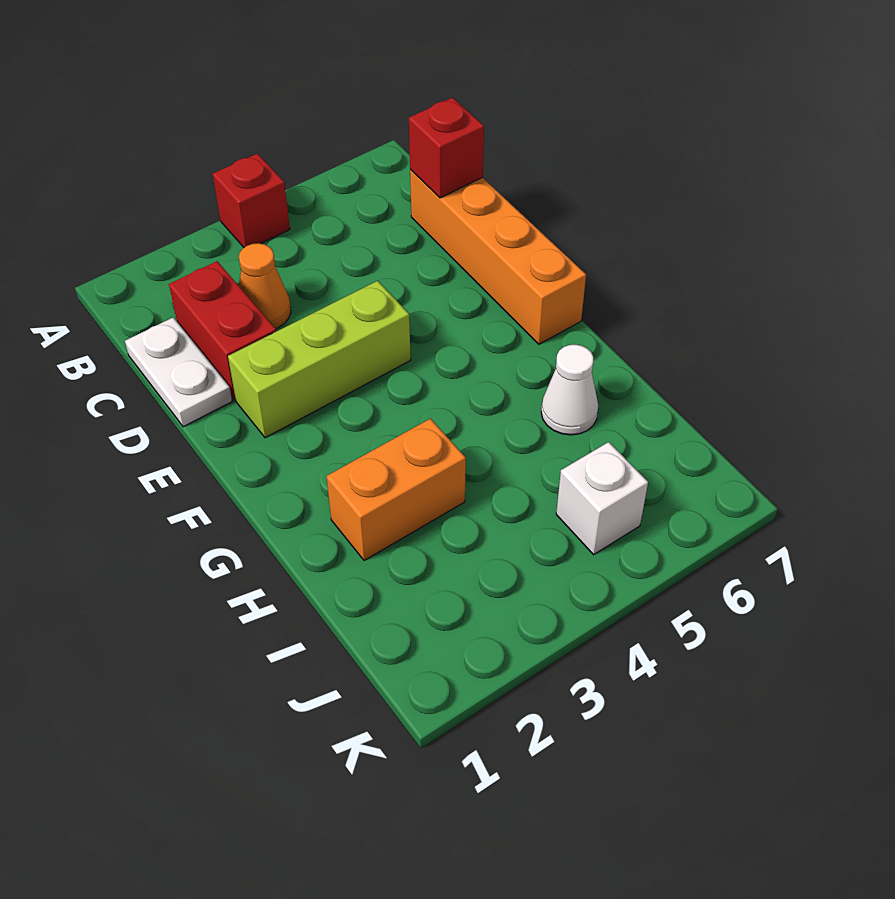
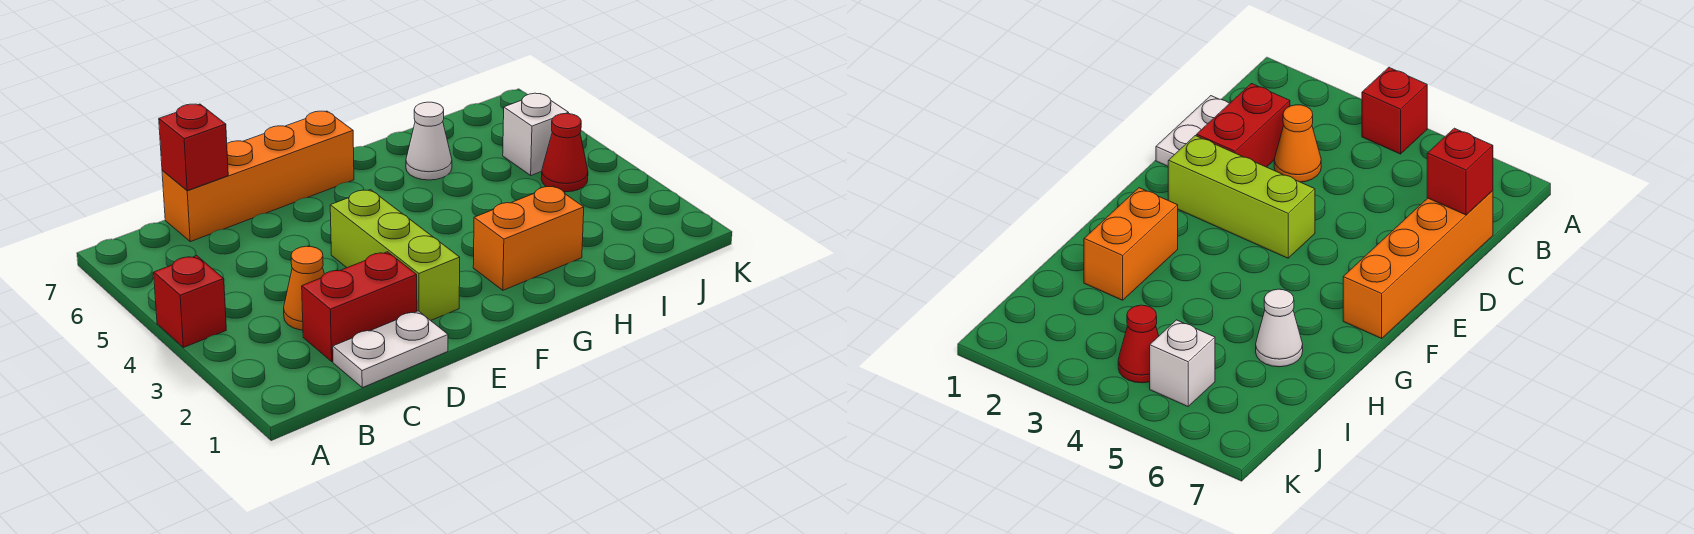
orange brick H2:H3 level 1 -> orange brick G2:H2 level 1
none -> red cone J4 level 1

